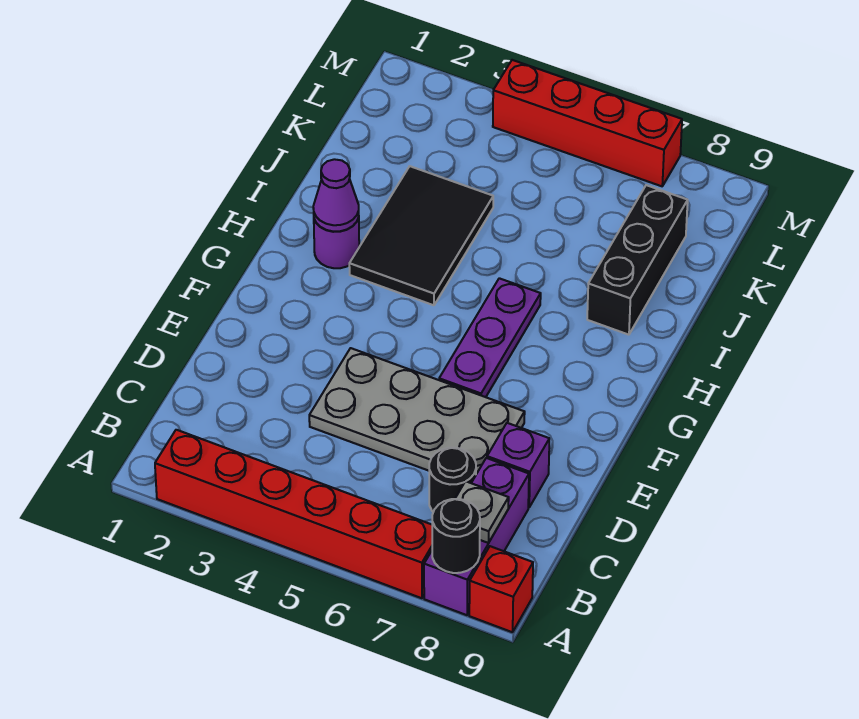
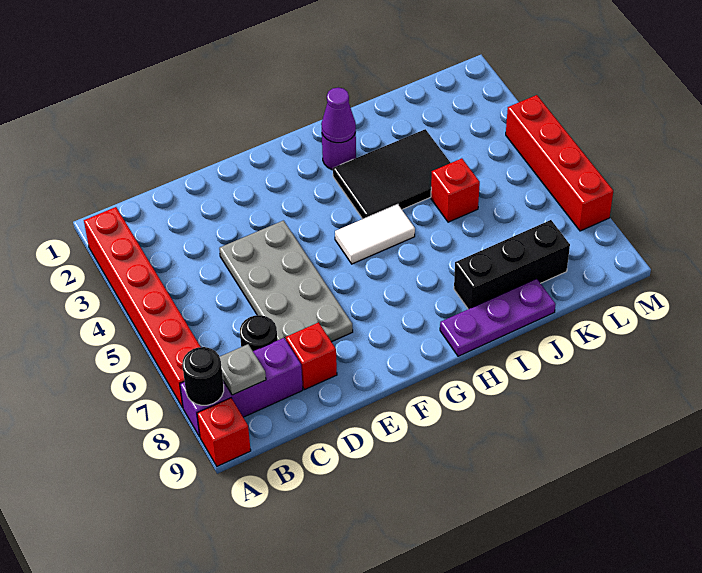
purple brick D8 level 1 -> red brick D8 level 1
purple plate F6:H6 level 1 -> purple plate H9:J9 level 1
none -> white tile G5:H5 level 1
none -> red brick J5 level 1

